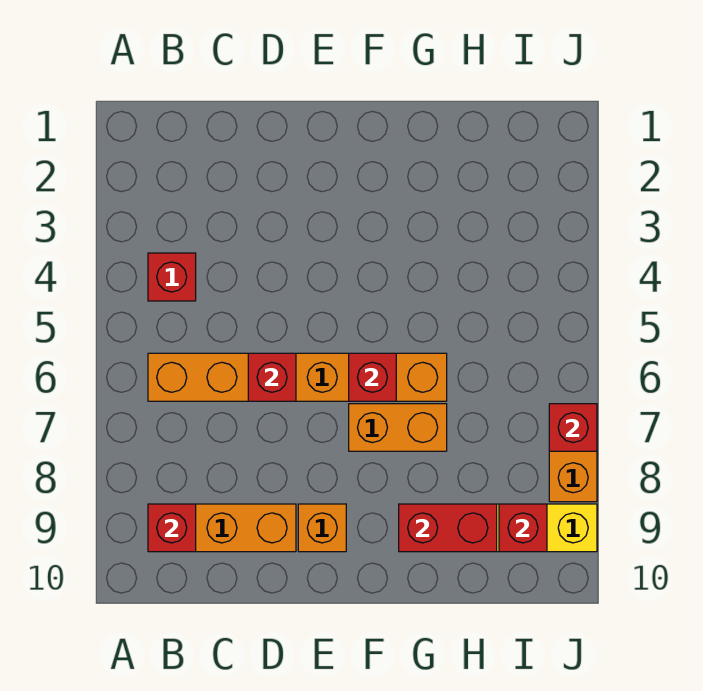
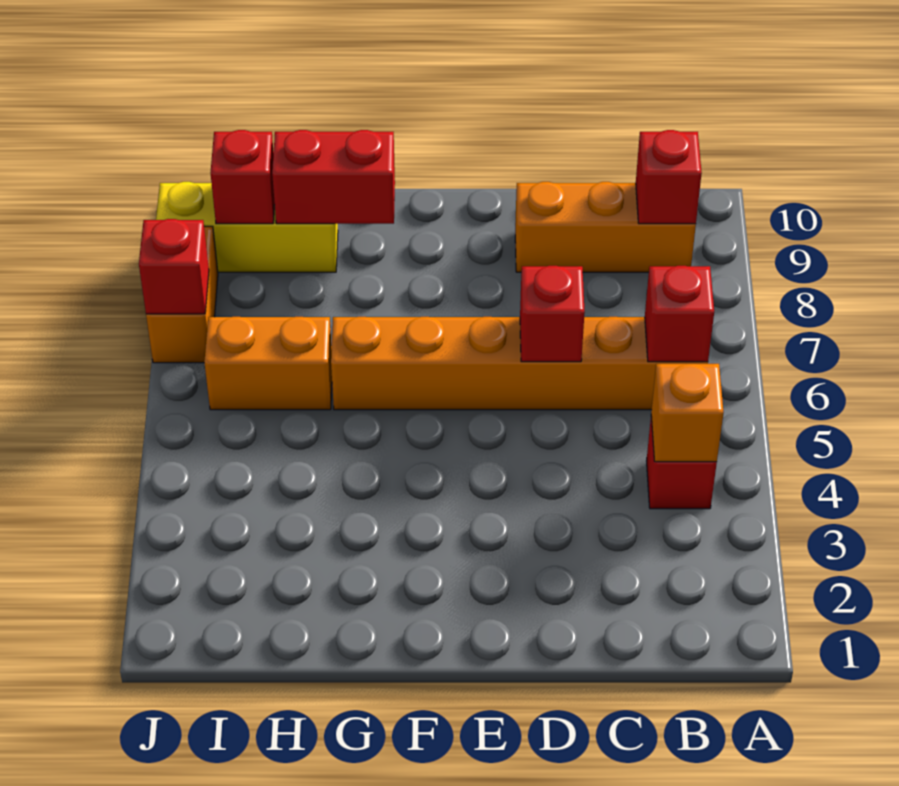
orange brick E9 level 1 -> orange brick B4 level 2
red brick F6 level 2 -> red brick B6 level 2
orange brick F7:G7 level 1 -> orange brick H6:I6 level 1

